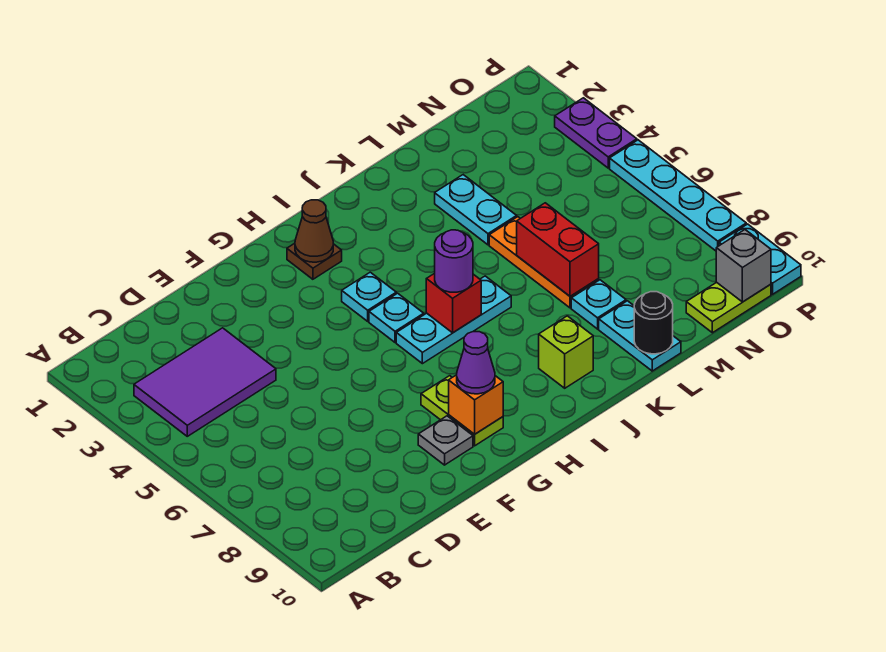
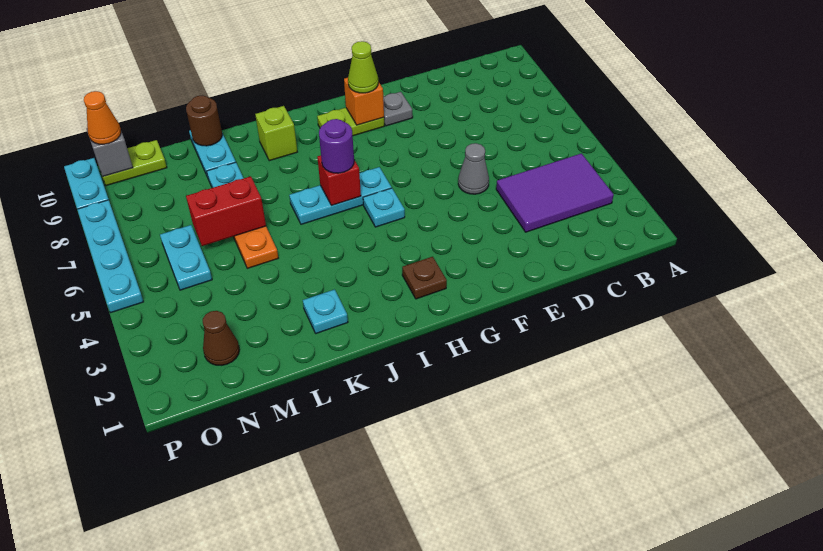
none -> grey cone E5 level 1
lime plate G8:G9 level 1 -> lime plate G9:H9 level 1
purple cone G9 level 3 -> lime cone G9 level 3
brown cone H2 level 2 -> brown cone N2 level 1
cyan plate H4 level 1 -> cyan plate K2 level 1
cyan plate L3:L4 level 1 -> cyan plate N5:N6 level 1
red brick L6:L7 level 2 -> red brick L6:M6 level 2
black round brick L10 level 2 -> brown round brick L10 level 2
none -> orange cone O10 level 3
purple plate P3:P4 level 1 -> none

